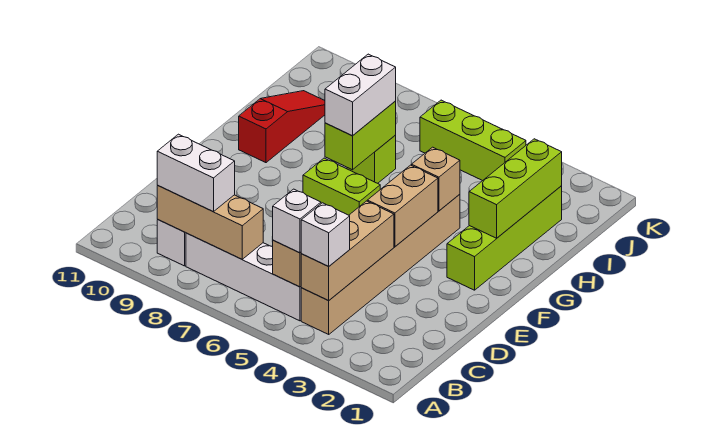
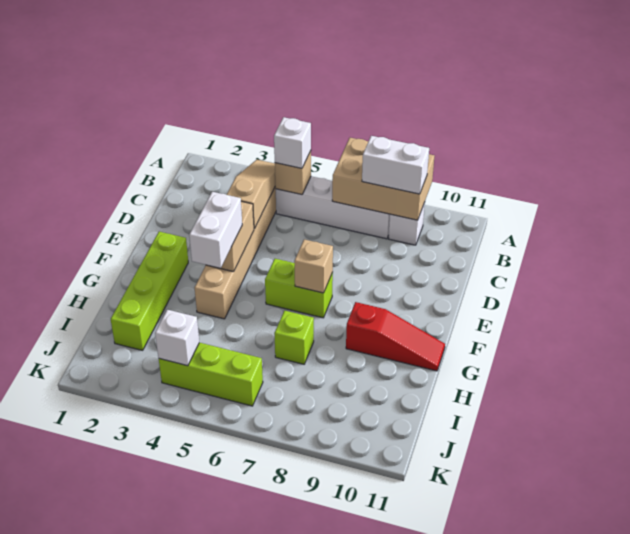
tan brick B4:D4 level 2 -> tan slope B4:D4 level 2 top D
white brick B4 level 3 -> white brick J4 level 2
tan brick B7:B9 level 2 -> tan brick A7:B9 level 2
lime brick G2:I2 level 2 -> none
tan brick G4 level 2 -> tan brick F7 level 2
lime brick G7:H7 level 2 -> none
white brick G7:H7 level 3 -> white brick F4:G4 level 3
red slope G10:I10 level 1 top G -> red slope G9:G11 level 1 top 9

